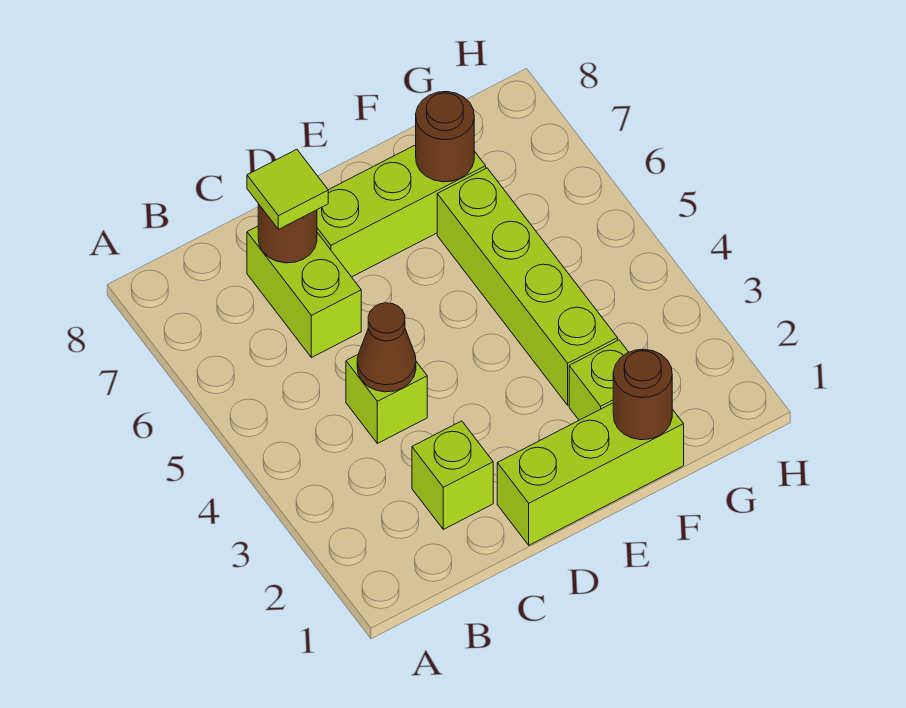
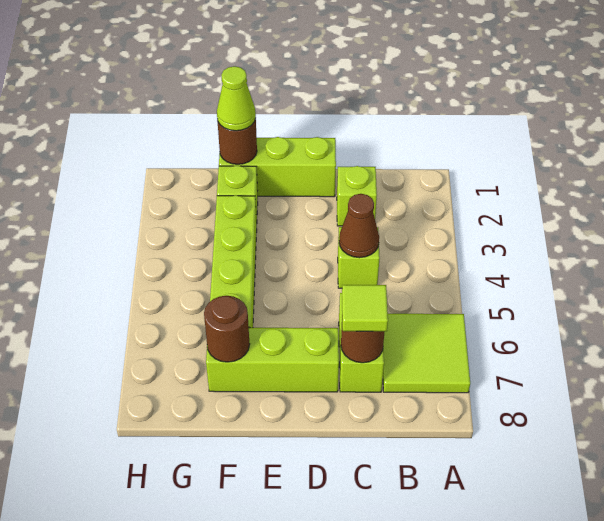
none -> lime tile A6:B7 level 1
none -> lime cone F1 level 3

